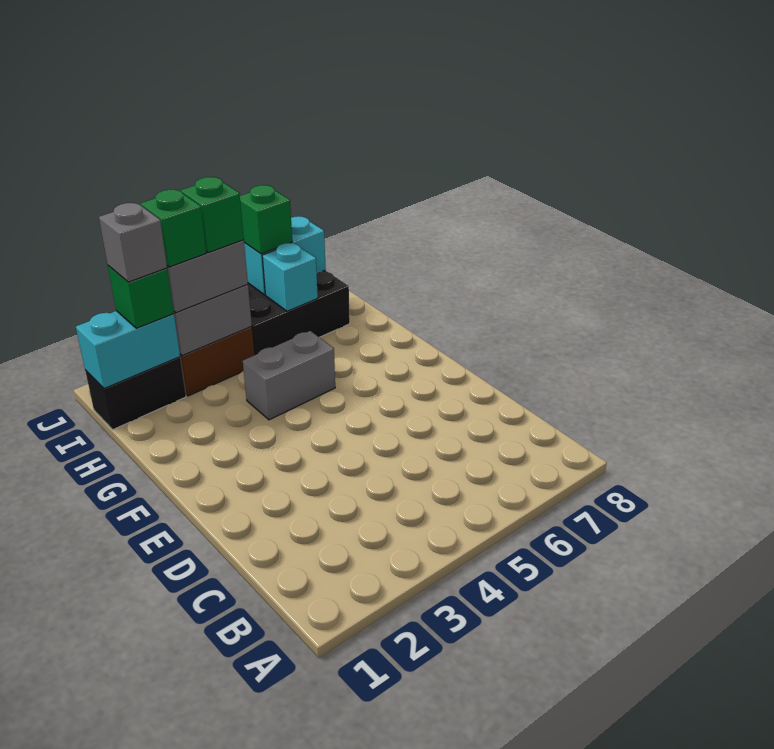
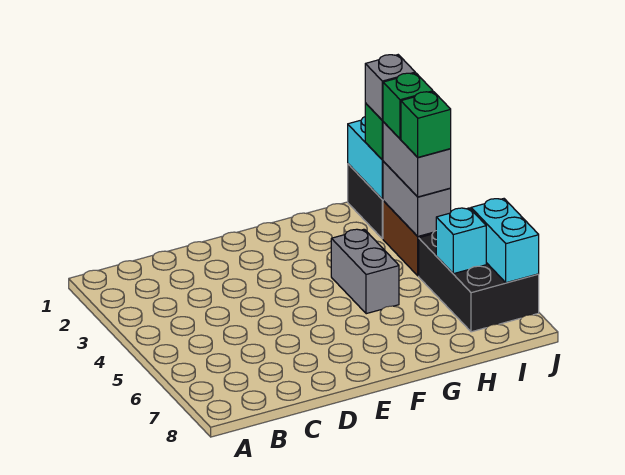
green brick J6 level 3 -> none

